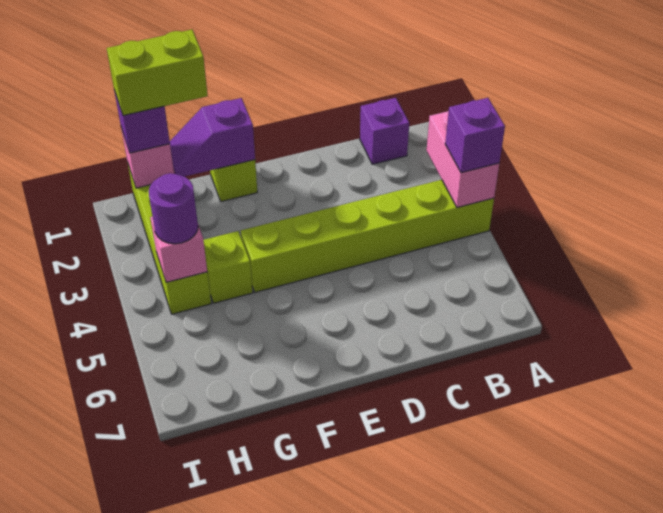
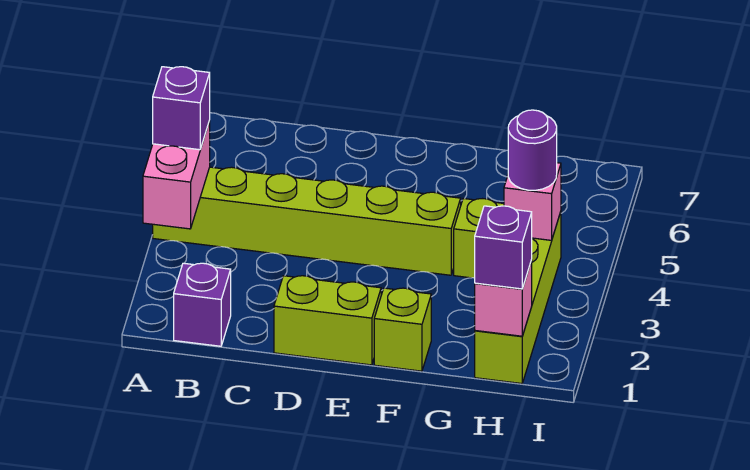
purple slope F1:G1 level 2 top F -> none
lime brick G1:H1 level 4 -> lime brick D1:E1 level 1

